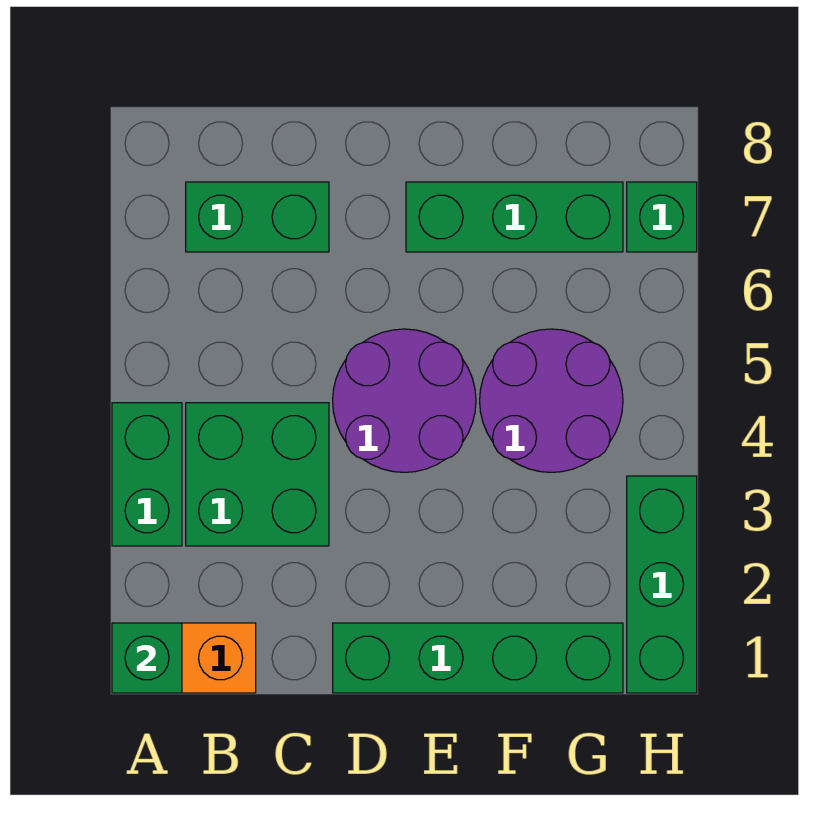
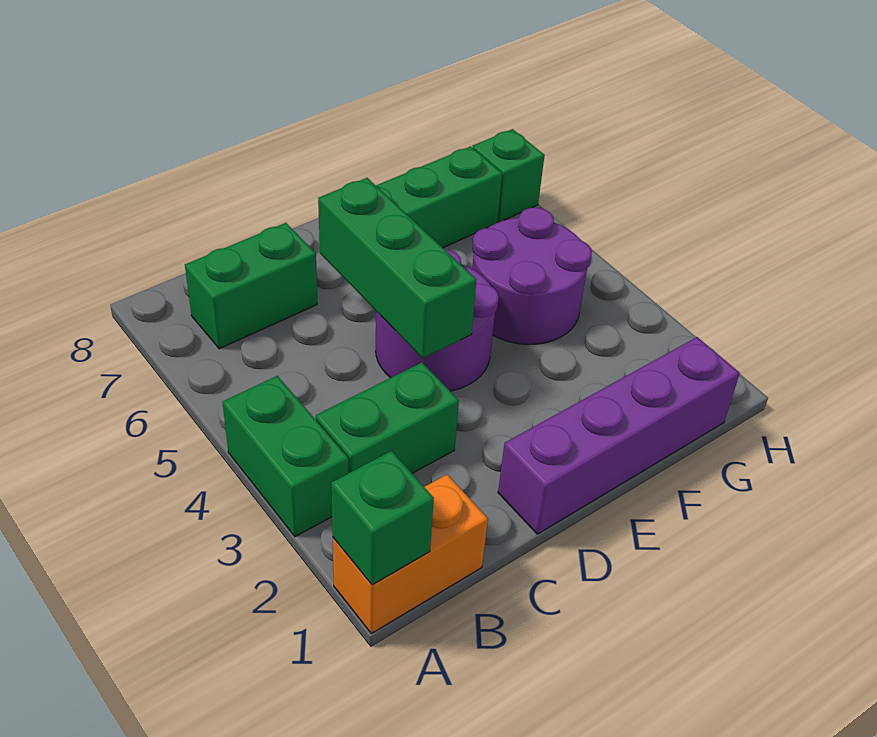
green brick B3:C4 level 1 -> green brick B3:C3 level 1
green brick D1:G1 level 1 -> purple brick D1:G1 level 1
green brick H1:H3 level 1 -> green brick D4:D6 level 2

